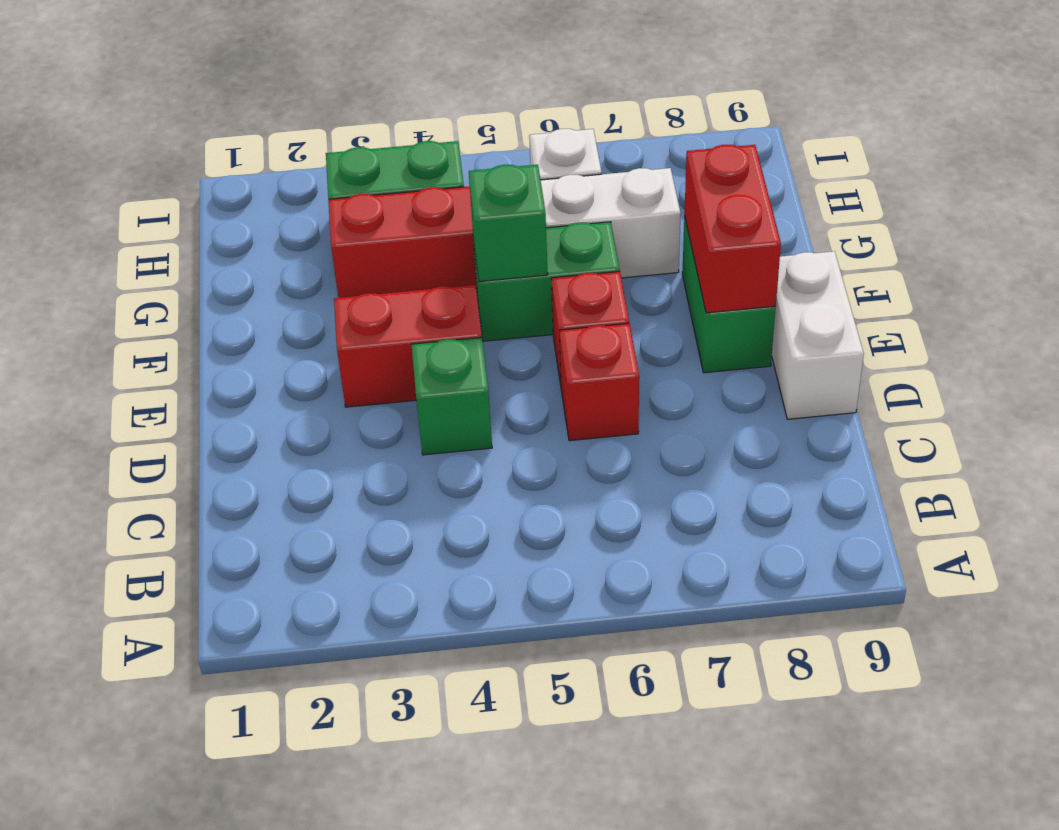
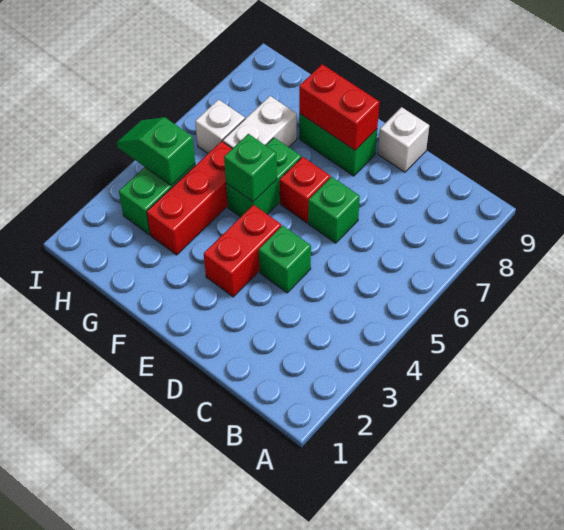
red brick D6 level 1 -> green brick D6 level 1
white brick D9:E9 level 1 -> white brick D9 level 1
none -> green slope H4:I4 level 2 top H

